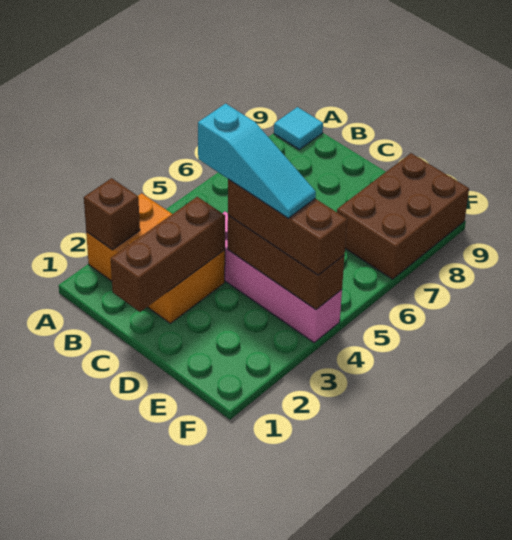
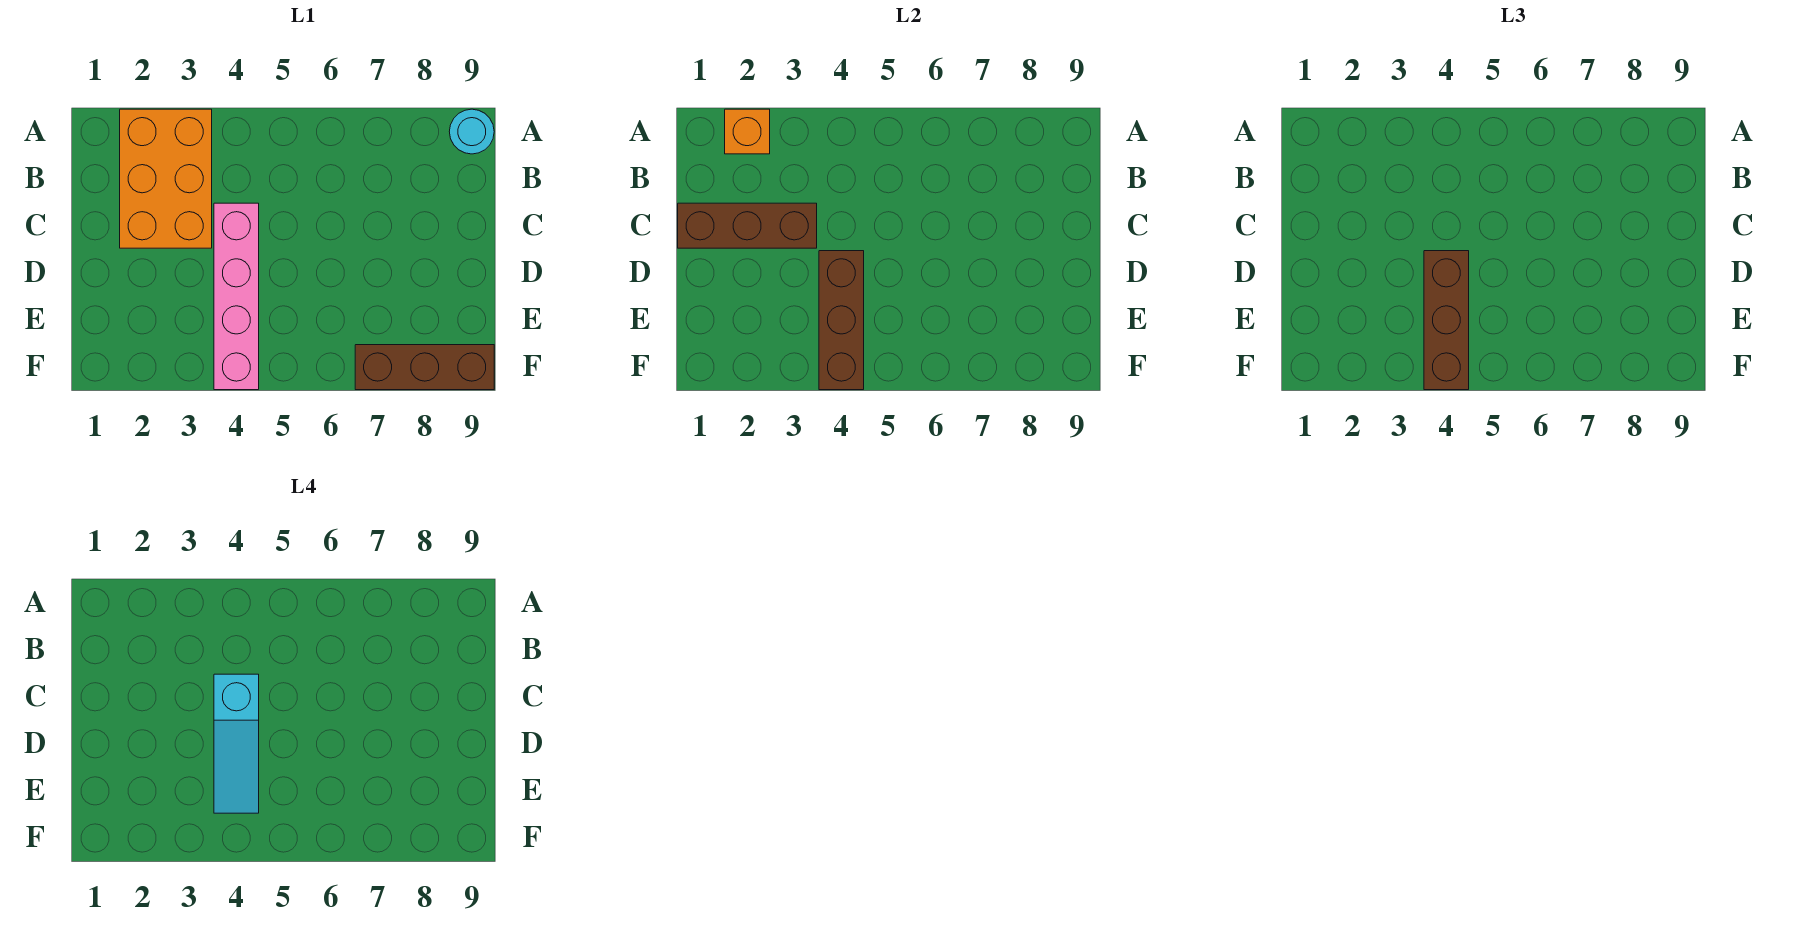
brown brick A2 level 2 -> orange brick A2 level 2
cyan tile A9 level 1 -> cyan round brick A9 level 1
brown brick E7:F9 level 1 -> brown brick F7:F9 level 1

